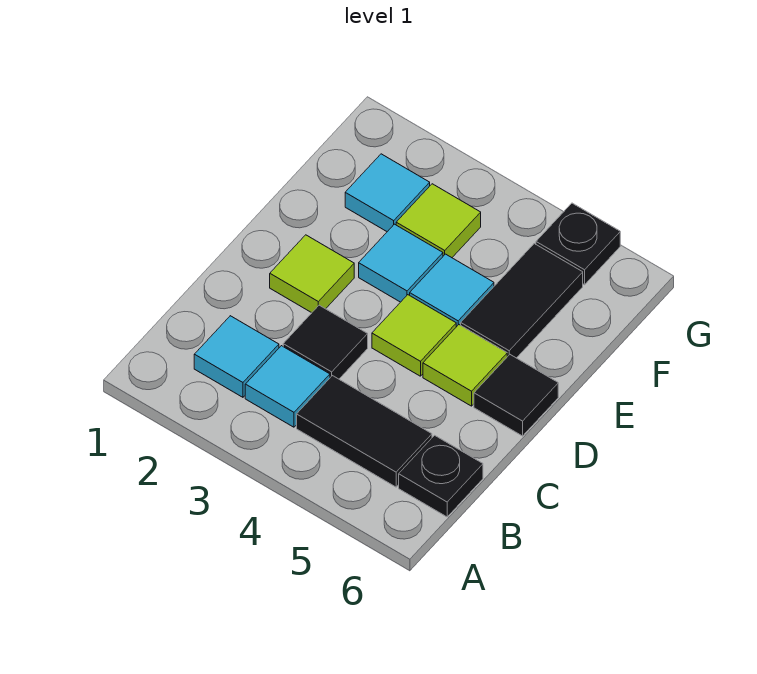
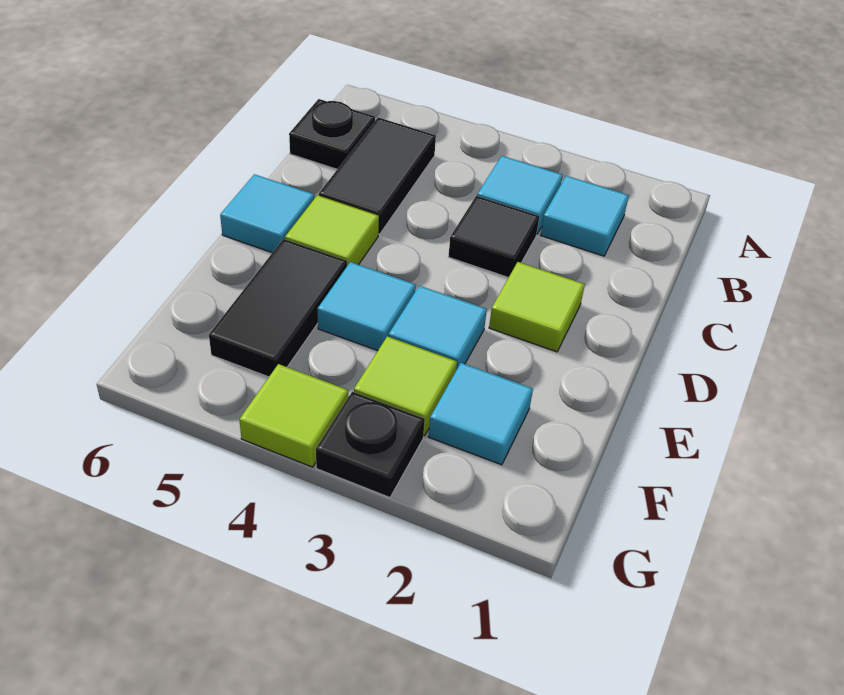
black tile B4:B5 level 1 -> black tile B5:C5 level 1
lime tile D4 level 1 -> lime tile G4 level 1
black tile D6 level 1 -> cyan tile D6 level 1
black plate G5 level 1 -> black plate G3 level 1

